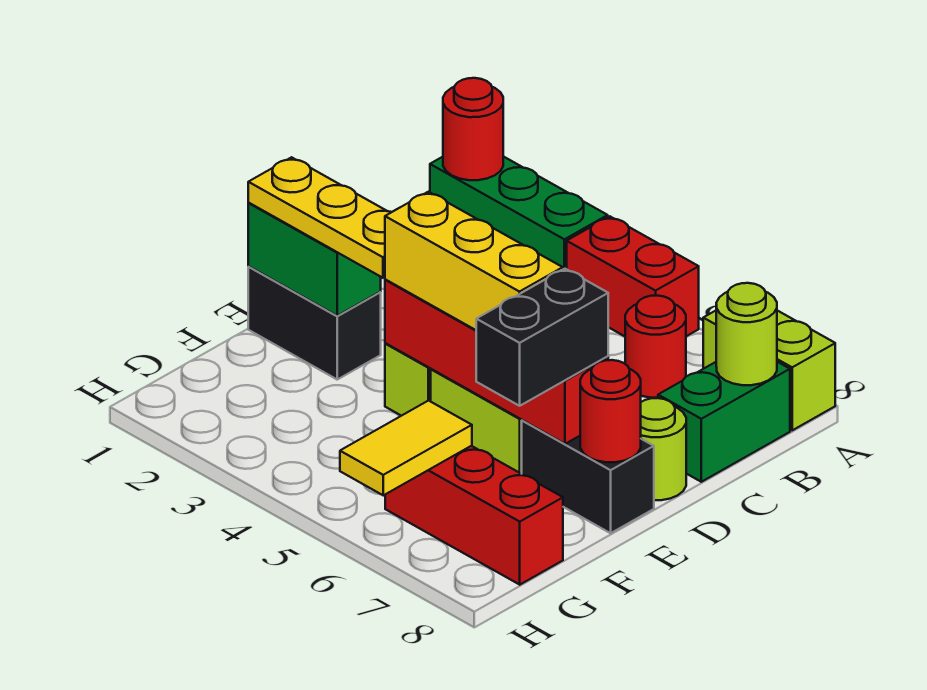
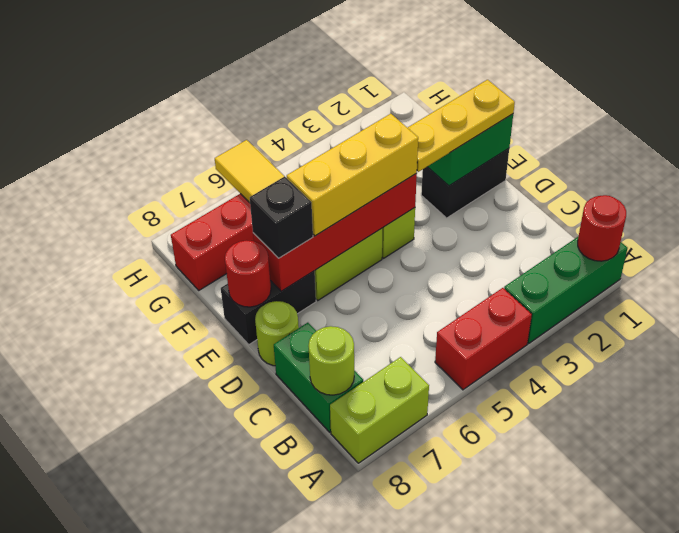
red round brick B6 level 1 -> none
black brick E7:F7 level 3 -> black brick E7 level 3

